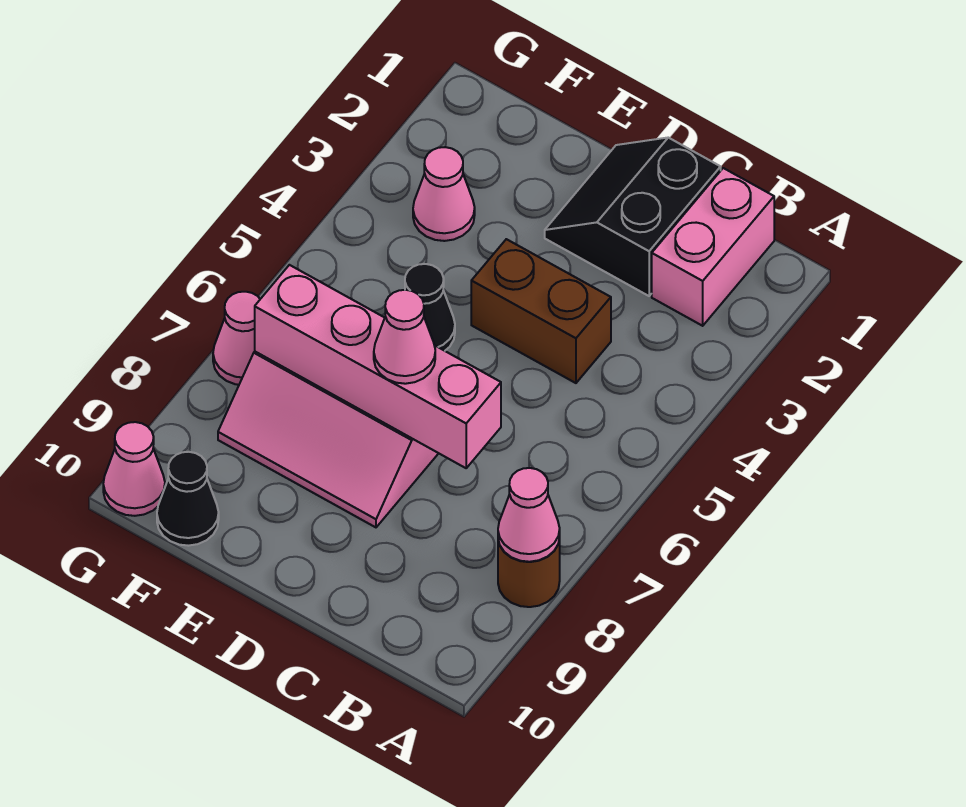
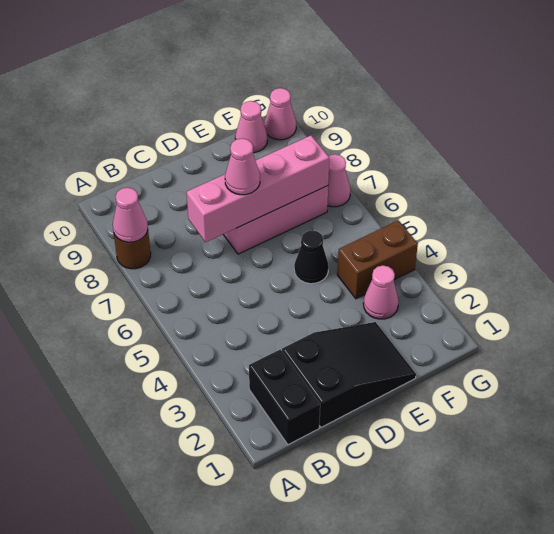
pink brick B1:B2 level 1 -> black brick B1:B2 level 1
black slope C1:D2 level 1 top C -> black slope C1:E2 level 1 top C
brown brick C4:D4 level 1 -> brown brick F4:G4 level 1
black cone F10 level 1 -> pink cone F10 level 1

